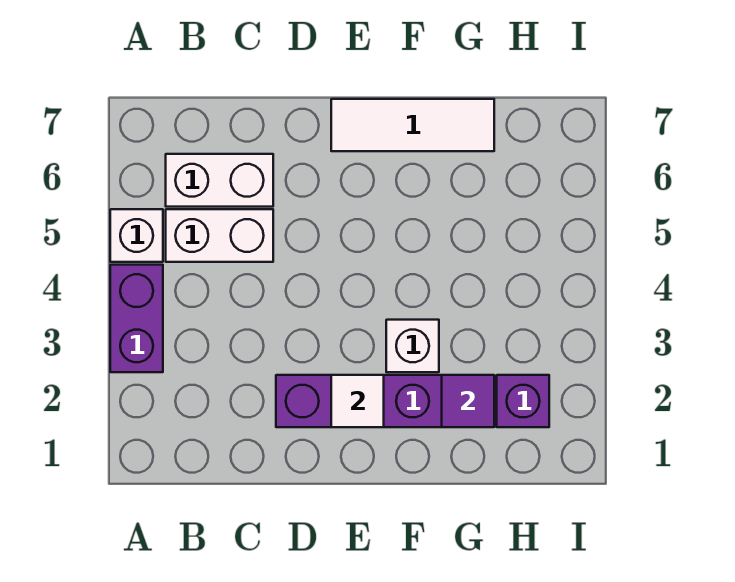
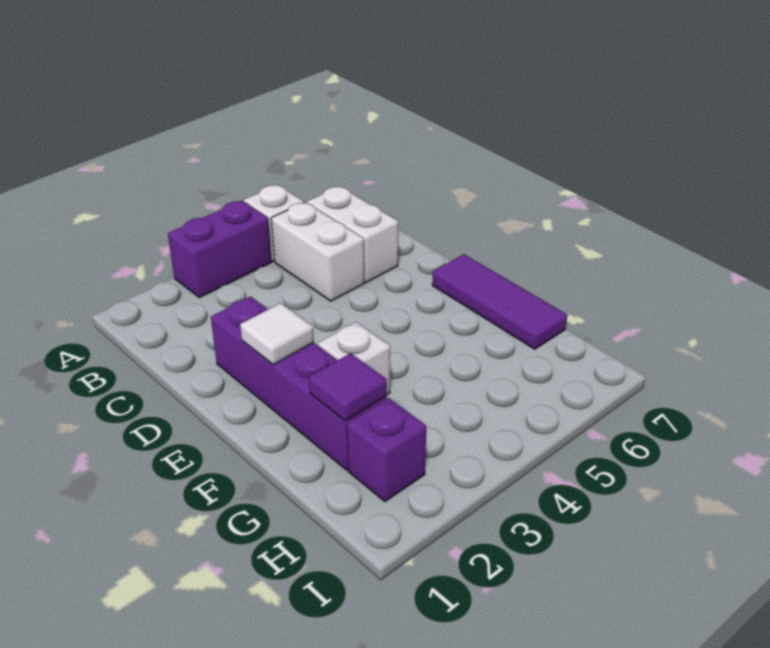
white tile E7:G7 level 1 -> purple tile E7:G7 level 1

